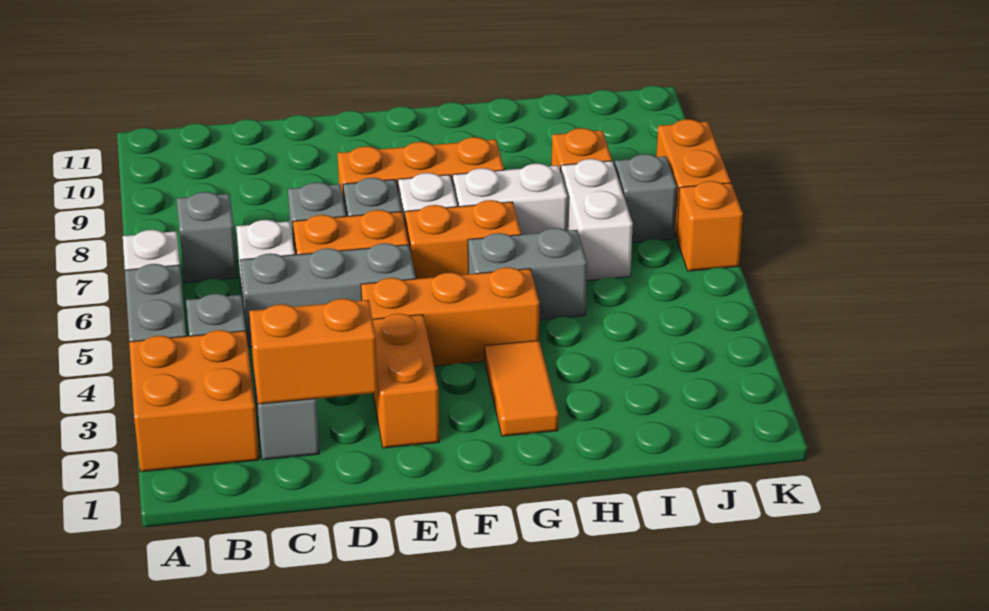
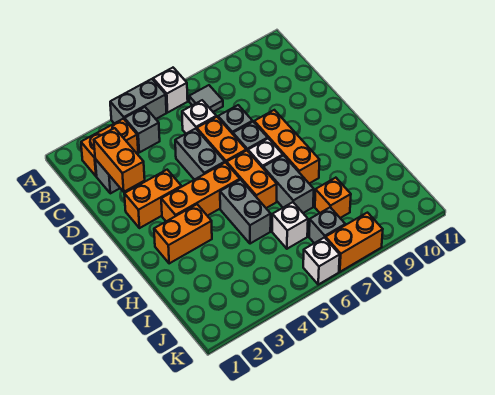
orange brick A2:B3 level 1 -> orange brick B2:B3 level 1
grey brick B7 level 1 -> grey tile B7 level 1
grey brick C5:E5 level 1 -> grey brick D5:E5 level 1
orange brick E4:G4 level 1 -> orange brick F3:F5 level 1
orange tile G2:G3 level 1 -> orange brick G2:G3 level 1
white brick G7:H7 level 1 -> grey brick G7:H7 level 1
white brick I6:I7 level 1 -> white brick I6 level 1
orange brick K6 level 1 -> white brick K6 level 1

